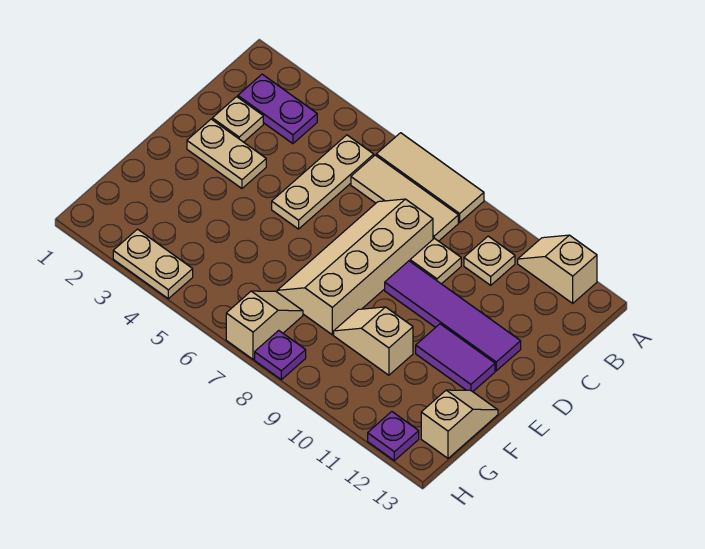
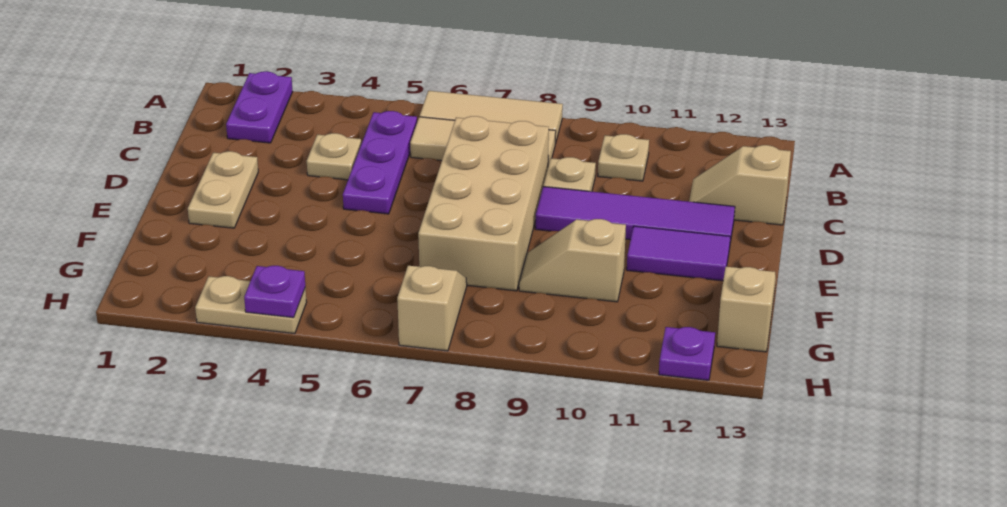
tan slope A11:A12 level 1 top 12 -> tan slope C12:C13 level 1 top 13
purple plate B2:B3 level 1 -> purple plate A2:B2 level 1
tan plate B5:D5 level 1 -> purple plate B5:D5 level 1
tan plate C2 level 1 -> tan plate C4 level 1
tan slope C7:F8 level 1 top 8 -> tan brick C7:F8 level 1
tan plate D2:D3 level 1 -> tan plate D2:E2 level 1
purple plate H8 level 1 -> purple plate H4 level 2

